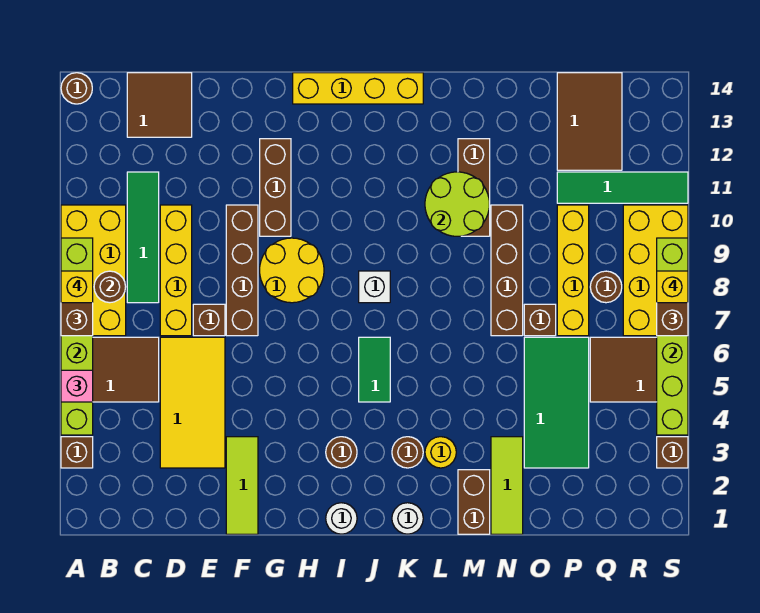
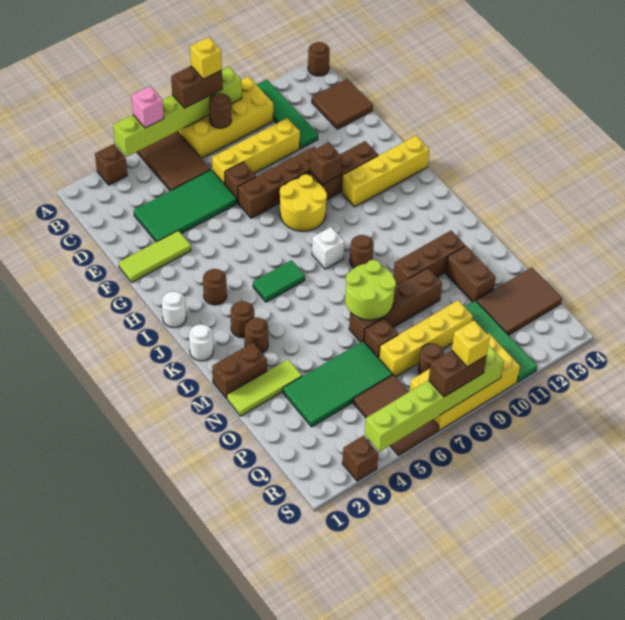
green tile C8:C11 level 1 -> green tile A11:D11 level 1
yellow tile D3:E6 level 1 -> green tile D3:E6 level 1
none -> brown brick G10 level 2
yellow brick H14:K14 level 1 -> yellow brick H11:H14 level 1
none -> brown round brick K9 level 1
yellow round brick L3 level 1 -> brown round brick L3 level 1
lime round brick L10:M11 level 2 -> lime round brick M7:N8 level 2
none -> brown brick N12:O12 level 1

